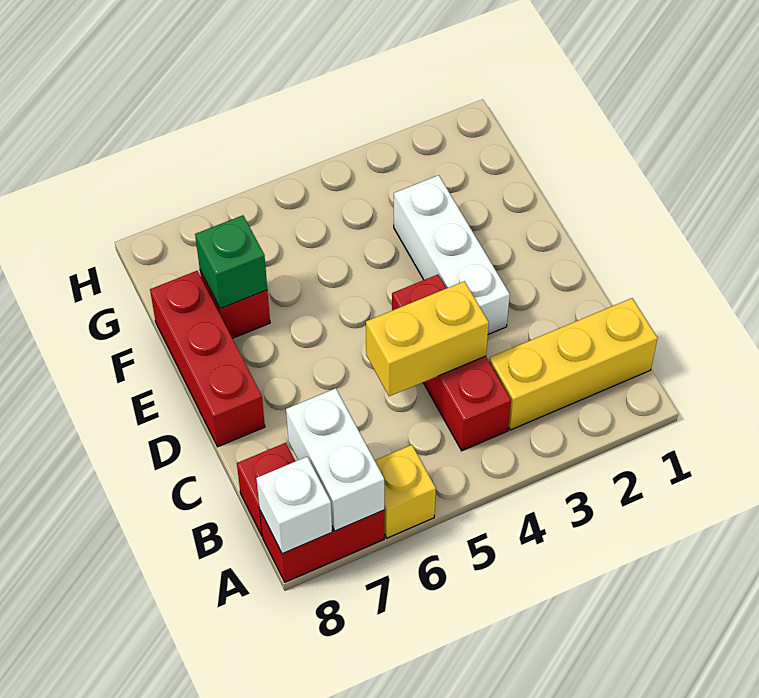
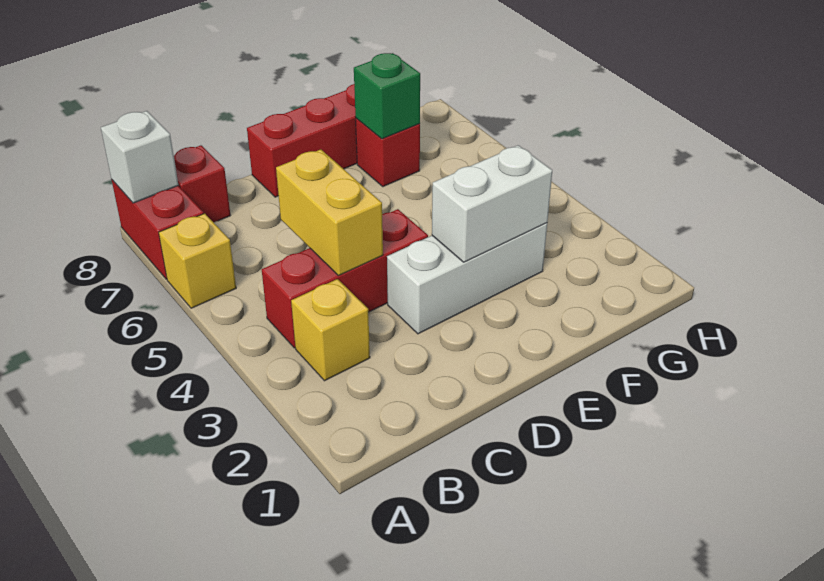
white brick A7:B7 level 2 -> white brick E3:F3 level 2
yellow brick B1:B3 level 1 -> yellow brick B3 level 1

